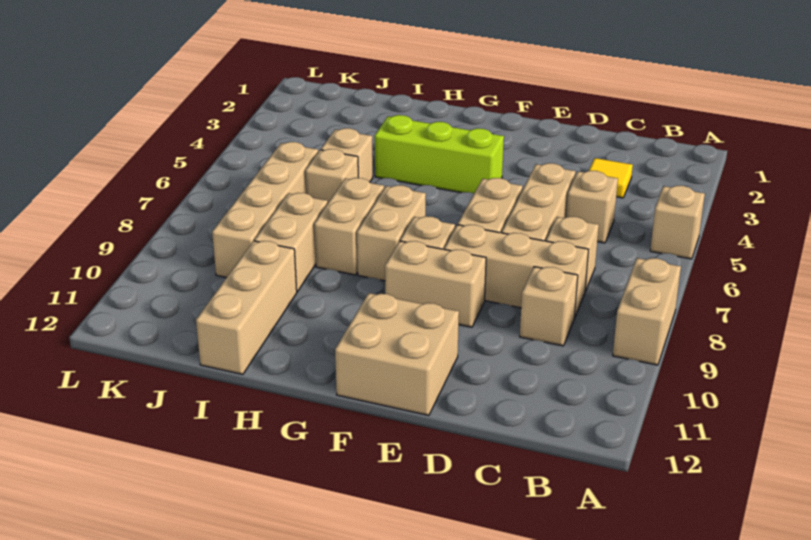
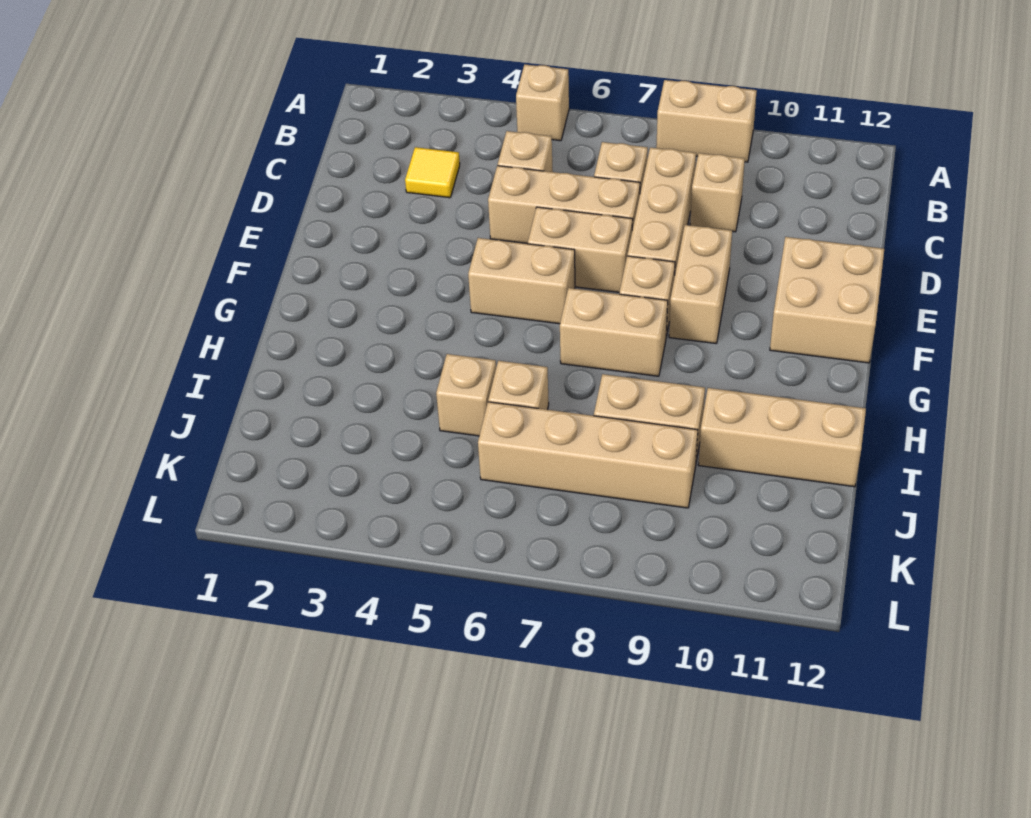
lime brick F4:H4 level 1 -> none
tan brick H7:H8 level 1 -> tan brick F5:F6 level 1

